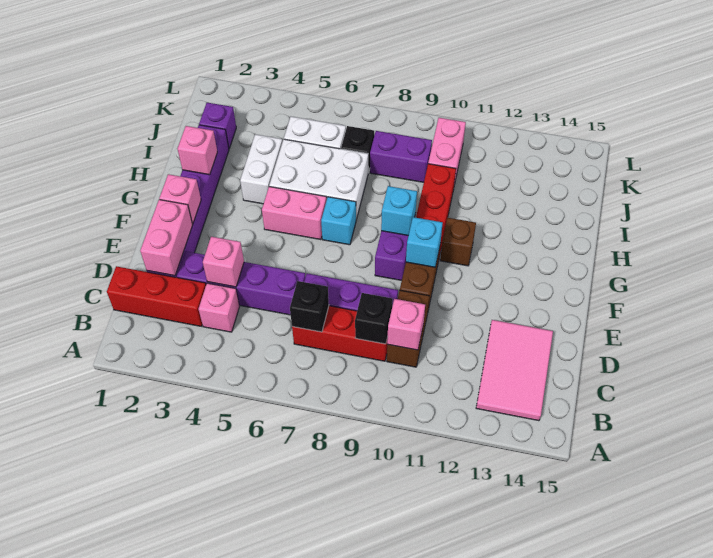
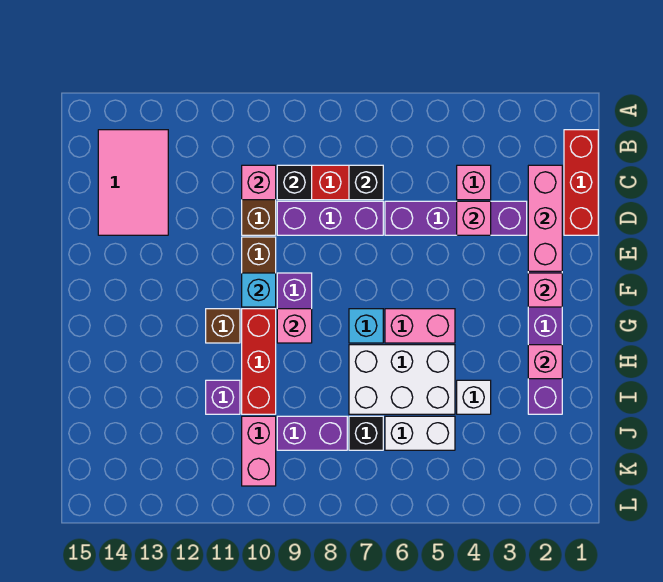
red brick C1:C3 level 1 -> red brick B1:D1 level 1
pink brick D2:E2 level 2 -> pink brick C2:E2 level 2
cyan brick G9 level 2 -> pink brick G9 level 2
white brick H4:I4 level 1 -> white brick I4 level 1
purple brick J2 level 1 -> purple brick I11 level 1

